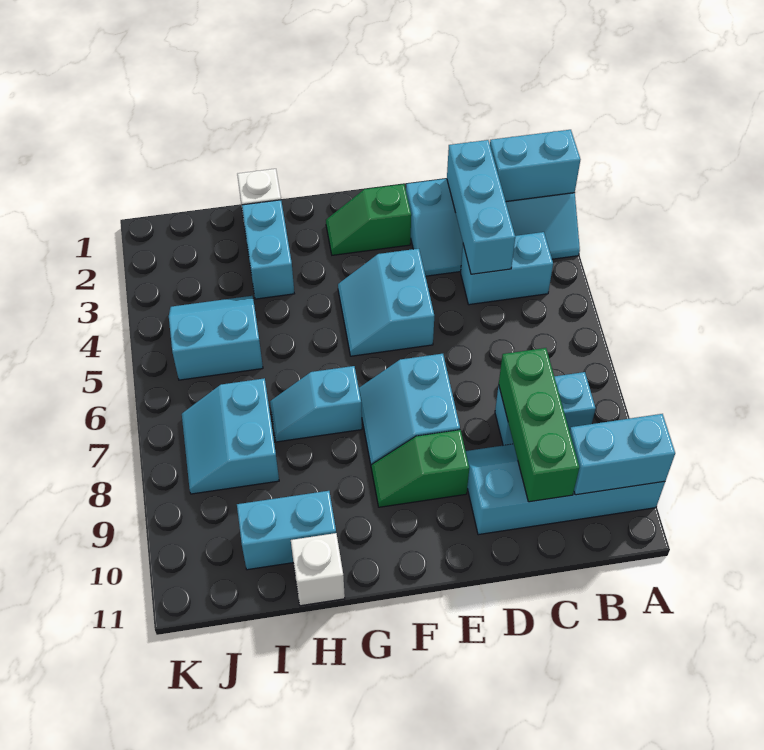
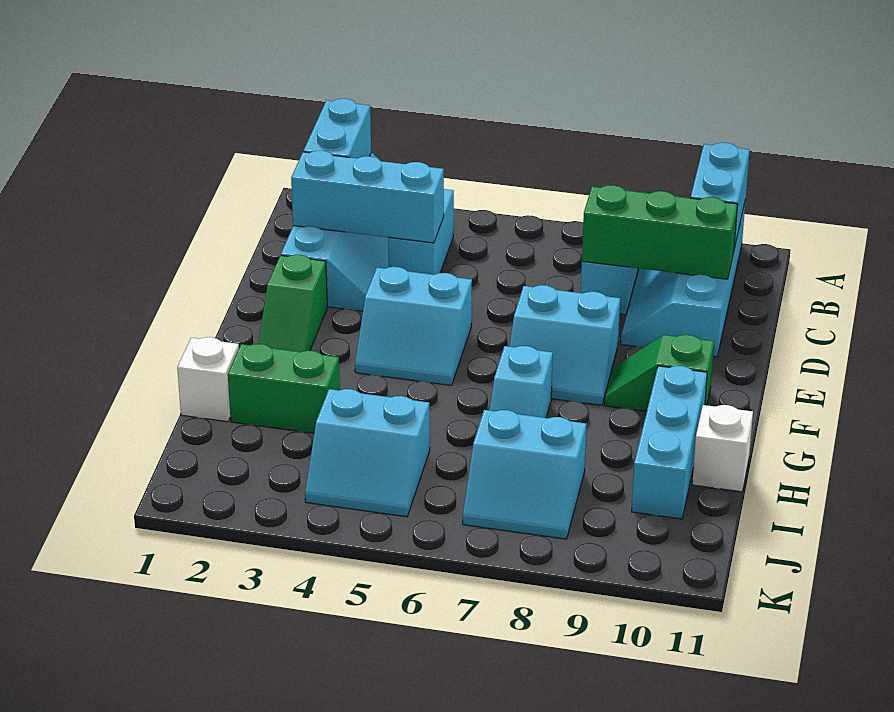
green slope E9:F9 level 1 top E -> green slope F9:F10 level 1 top 10
cyan brick H2:H3 level 1 -> green brick H2:H3 level 1
cyan brick H10:I10 level 1 -> cyan brick G10:I10 level 1
cyan slope I4:J5 level 1 top 5 -> cyan slope I4:J5 level 1 top I

